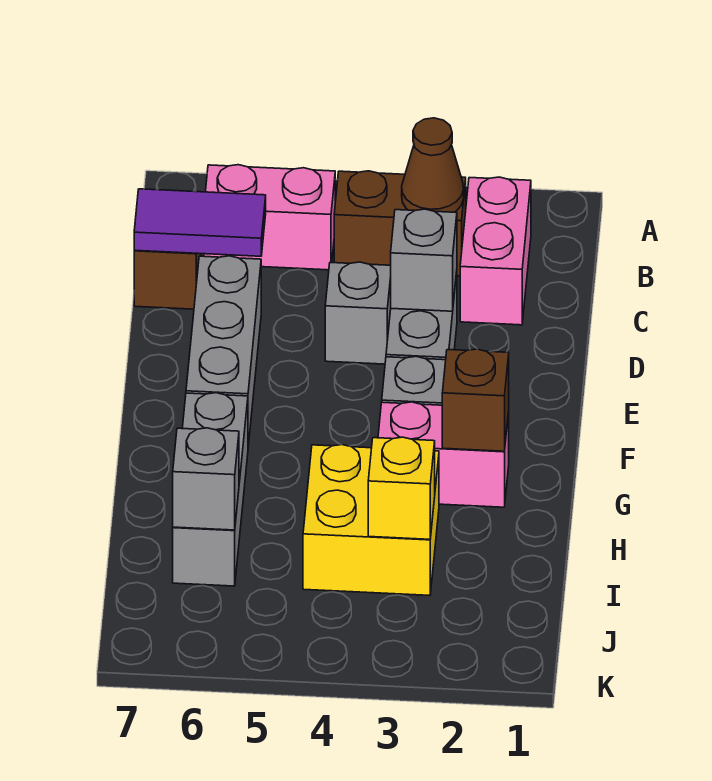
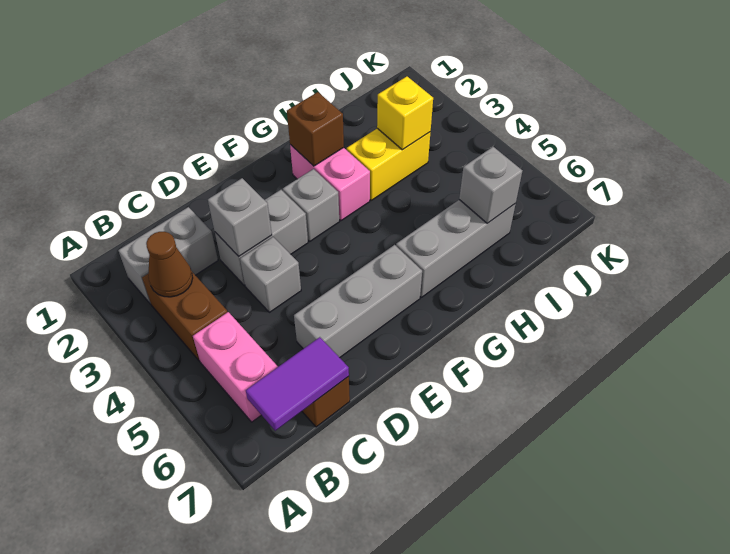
pink brick B2:C2 level 1 -> grey brick B2:C2 level 1
purple tile C6:C7 level 2 -> purple tile B7:C7 level 2
yellow brick H3:I4 level 1 -> yellow brick H3:I3 level 1

